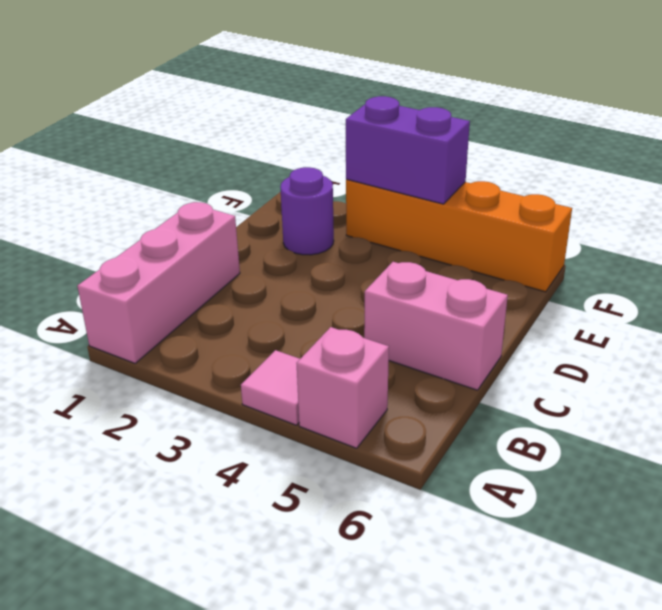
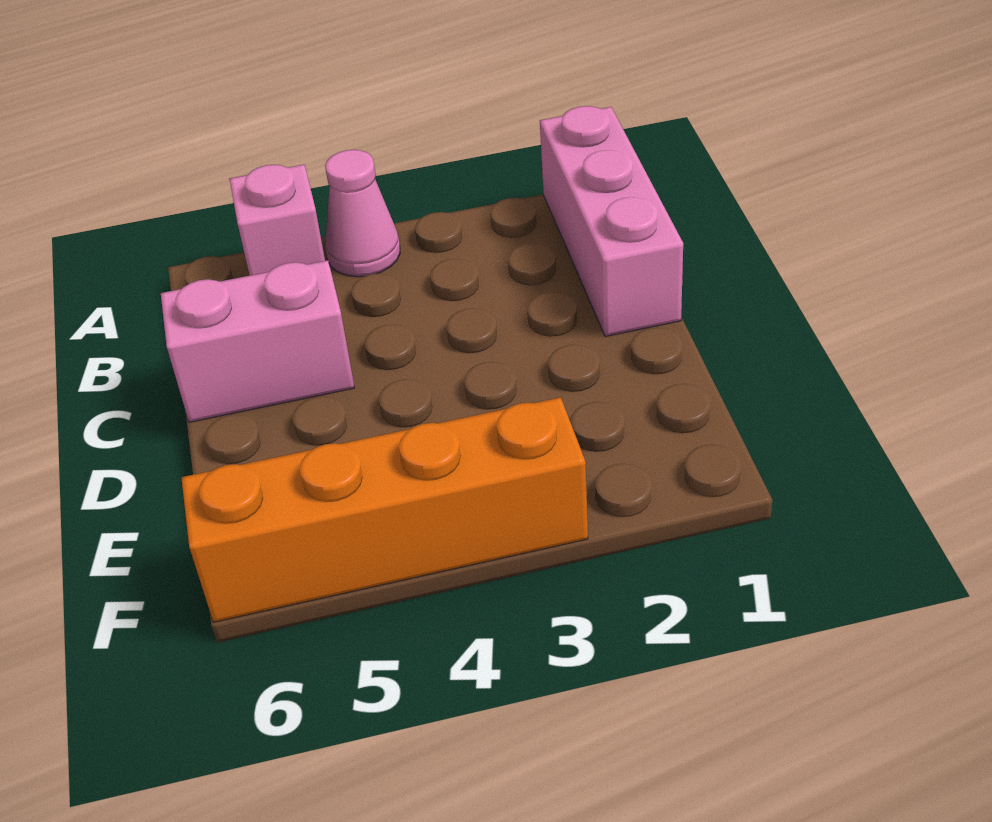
pink tile A4 level 1 -> pink cone A4 level 1
purple round brick E2 level 1 -> none
purple brick F3:F4 level 2 -> none

